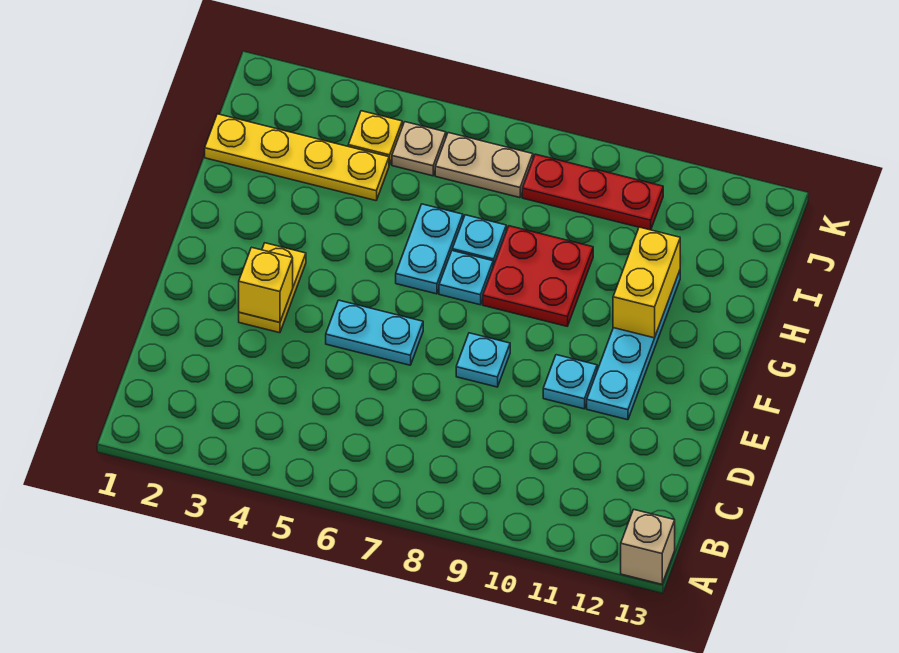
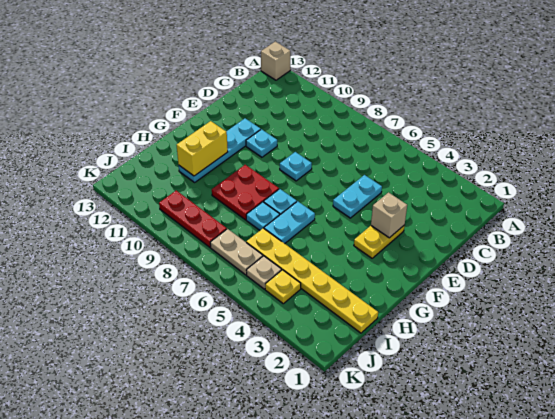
yellow brick E3 level 2 -> tan brick E3 level 2
cyan plate E5:E6 level 1 -> cyan plate D5:E5 level 1
yellow plate I1:I4 level 1 -> yellow plate I1:I6 level 1

